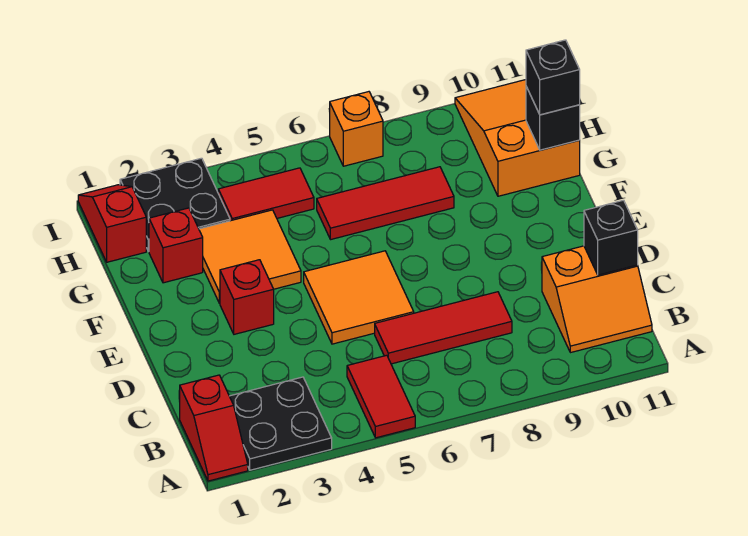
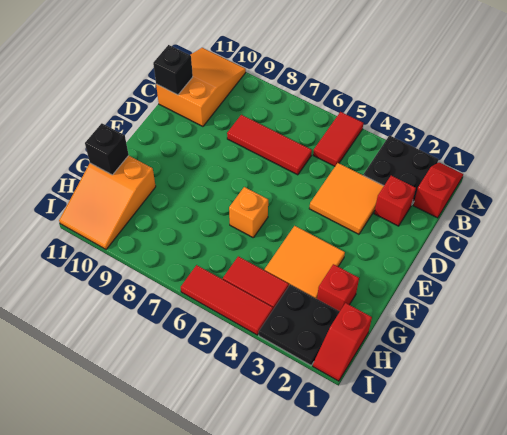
orange slope B10:C11 level 1 top C -> orange slope A10:C11 level 1 top C
orange tile D5:E6 level 1 -> orange tile C3:D4 level 1
red brick E3 level 1 -> red brick C2 level 1
red tile G6:G8 level 1 -> red tile I4:I6 level 1
black brick G11 level 3 -> none
orange brick I7 level 1 -> orange brick F6 level 1

